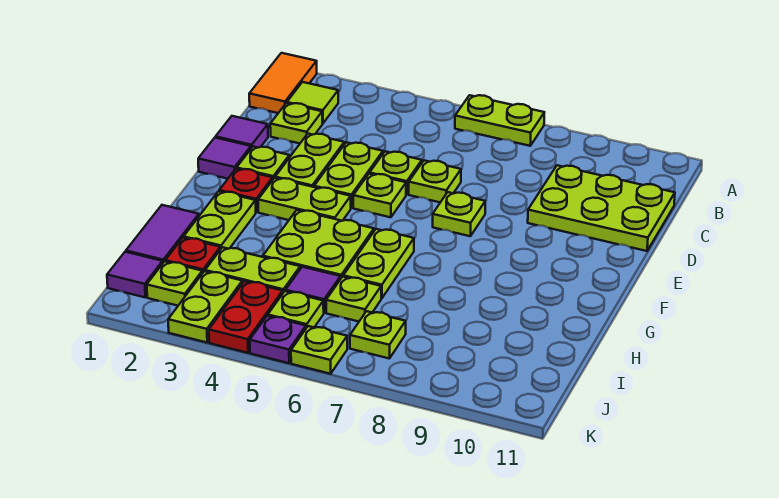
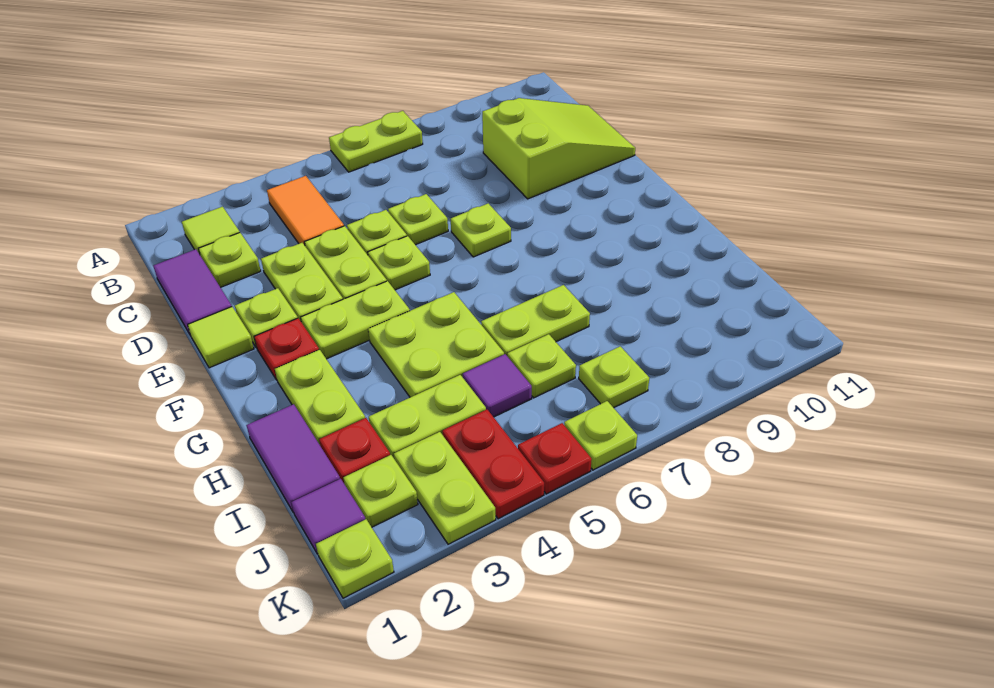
orange tile A1:B1 level 1 -> orange tile B4:C4 level 1
lime plate C9:D11 level 1 -> lime slope C9:D11 level 1 top 9
purple tile D1 level 1 -> purple tile C1:D1 level 1
purple tile E1 level 1 -> lime tile E1 level 1
lime plate G6:H6 level 1 -> lime plate H6:H7 level 1
lime plate J5 level 1 -> lime plate K1 level 1
purple plate K5 level 1 -> red plate K5 level 1

